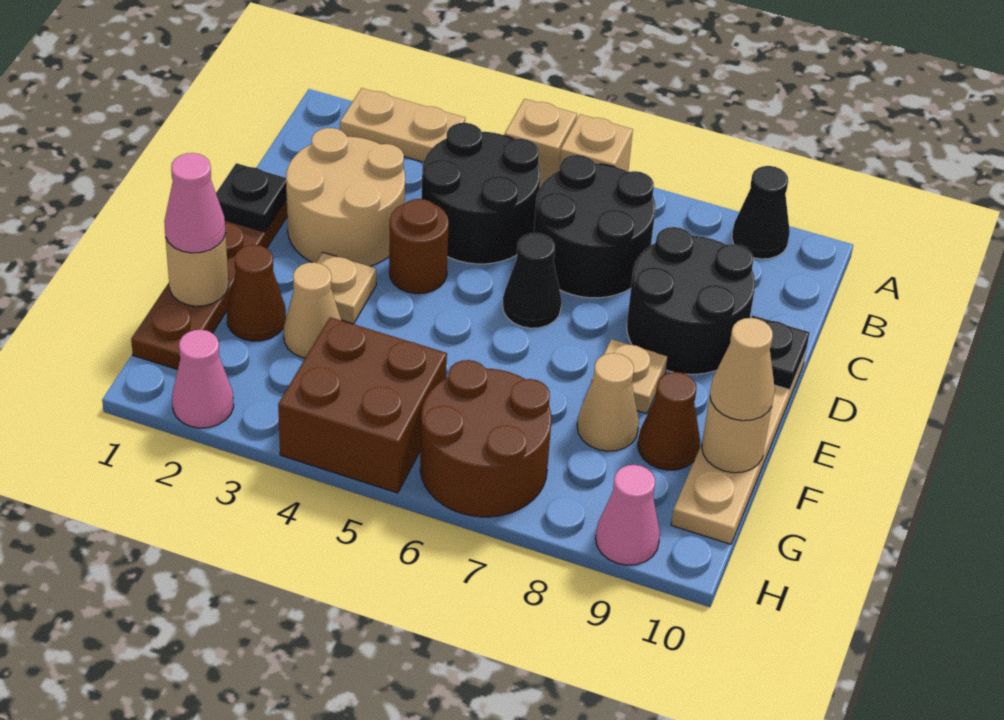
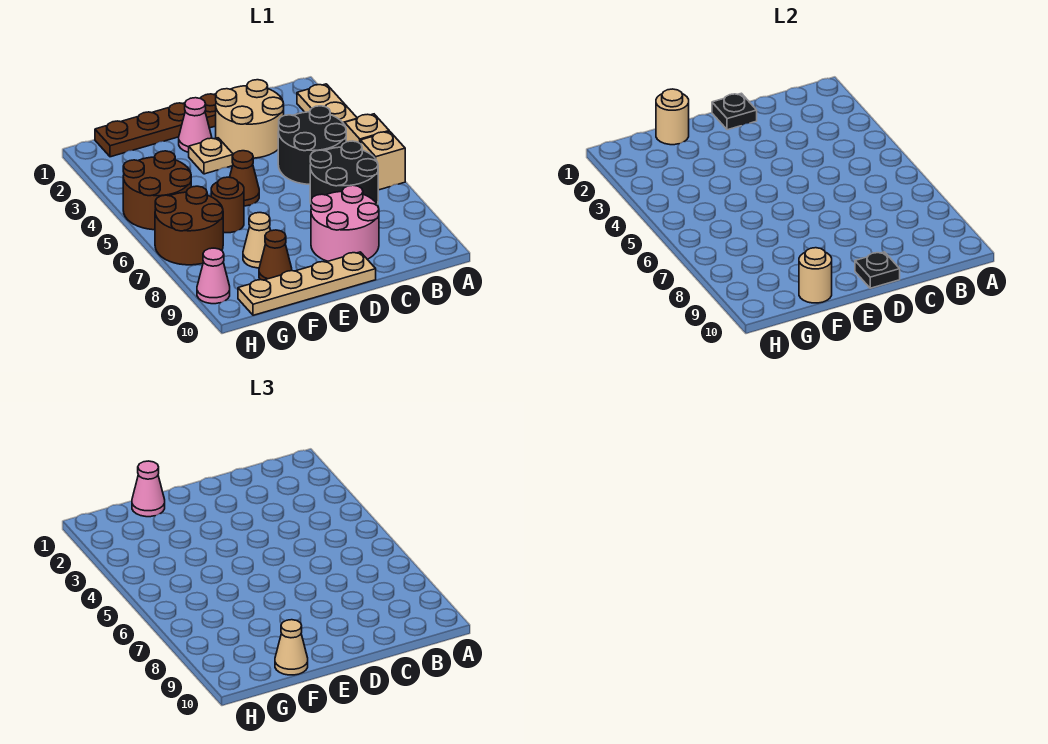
black cone A9 level 1 -> none
black round brick C8:D9 level 1 -> pink round brick C8:D9 level 1
brown round brick D4 level 1 -> brown round brick F6 level 1
black cone D6 level 1 -> none
tan plate E8 level 1 -> none
brown cone F2 level 1 -> brown cone E5 level 1
tan cone F3 level 1 -> none
brown brick G4:H5 level 1 -> brown round brick G4:H5 level 1
pink cone H2 level 1 -> pink cone E2 level 1

